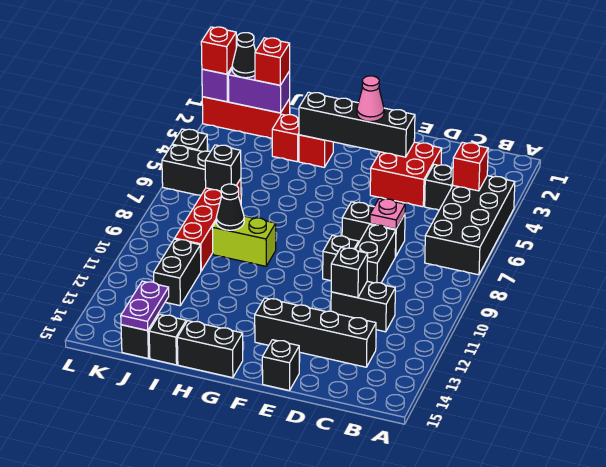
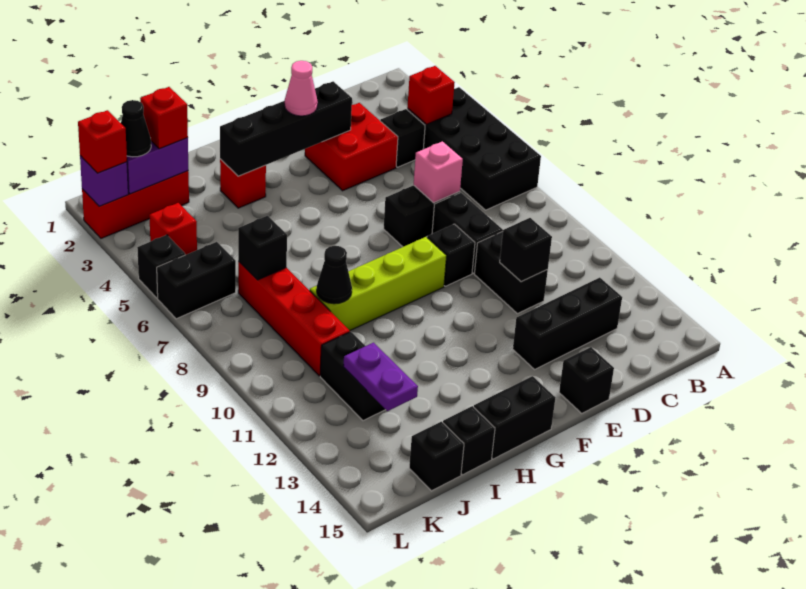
black brick C11:D11 level 1 -> black brick D10:D11 level 1
black brick C13:F13 level 1 -> black brick C13:E13 level 1
pink plate D7 level 2 -> pink brick D7 level 2
lime brick H9:I9 level 1 -> lime brick F9:I9 level 1
red brick I3 level 1 -> red brick K4 level 1
purple plate J14:J15 level 2 -> purple plate J12:J13 level 2

